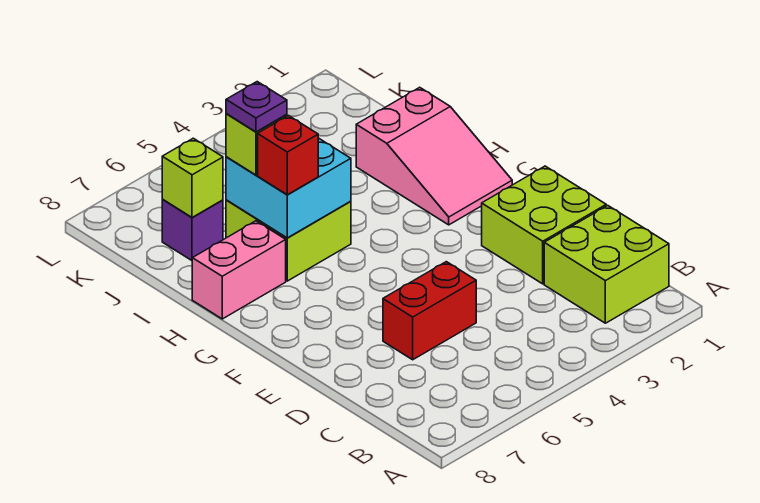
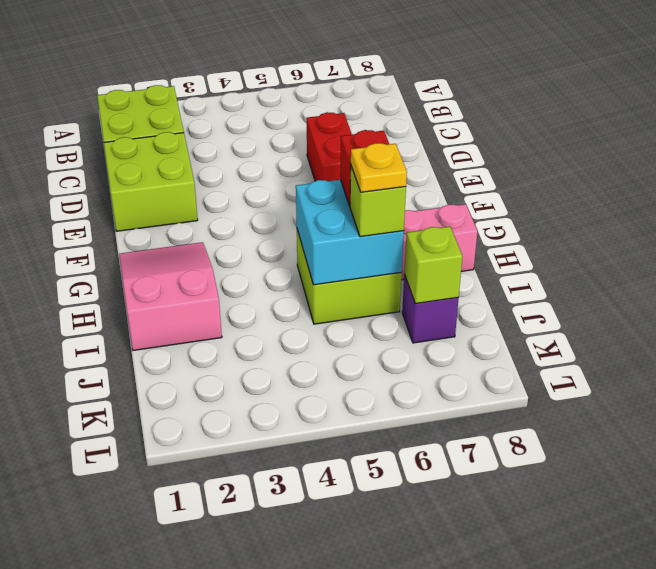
red brick D5:D6 level 1 -> red brick D6:E6 level 1
purple plate I6 level 4 -> yellow plate I6 level 4

